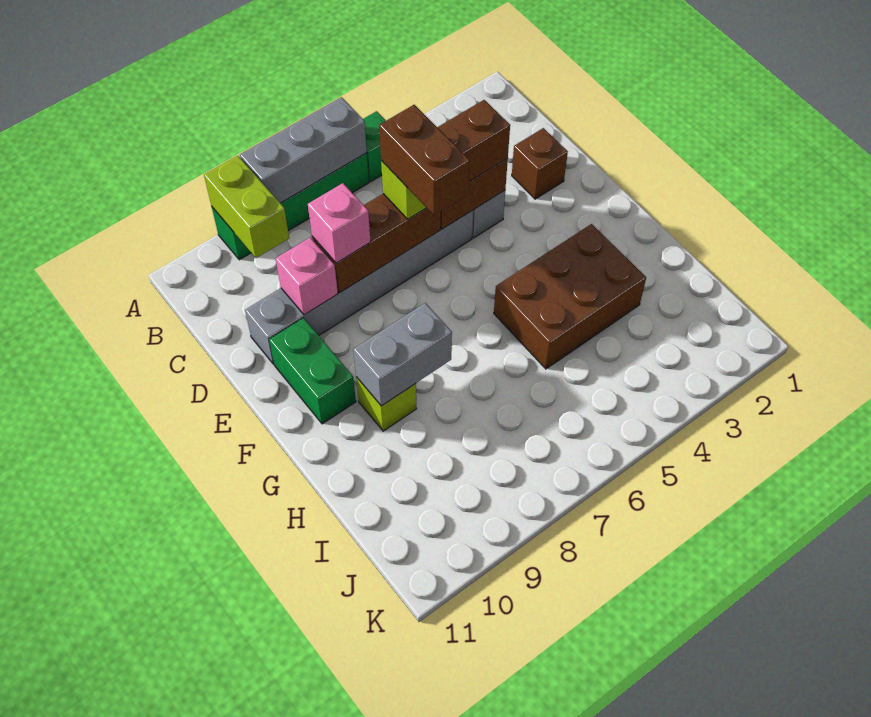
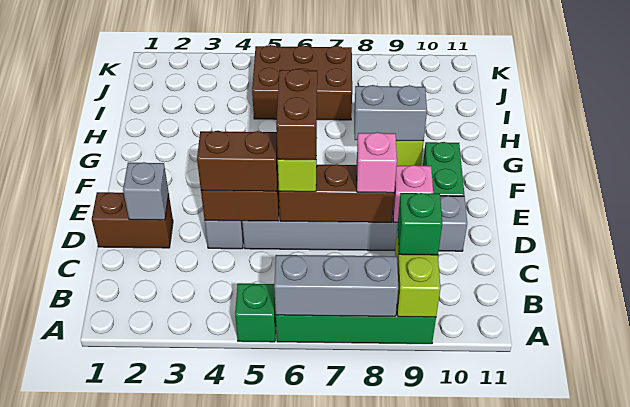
none -> green brick B9 level 3
brown brick D2 level 1 -> brown brick D1:D2 level 1
none -> grey brick D2 level 2
brown brick G3:H5 level 1 -> brown brick I5:J7 level 1

